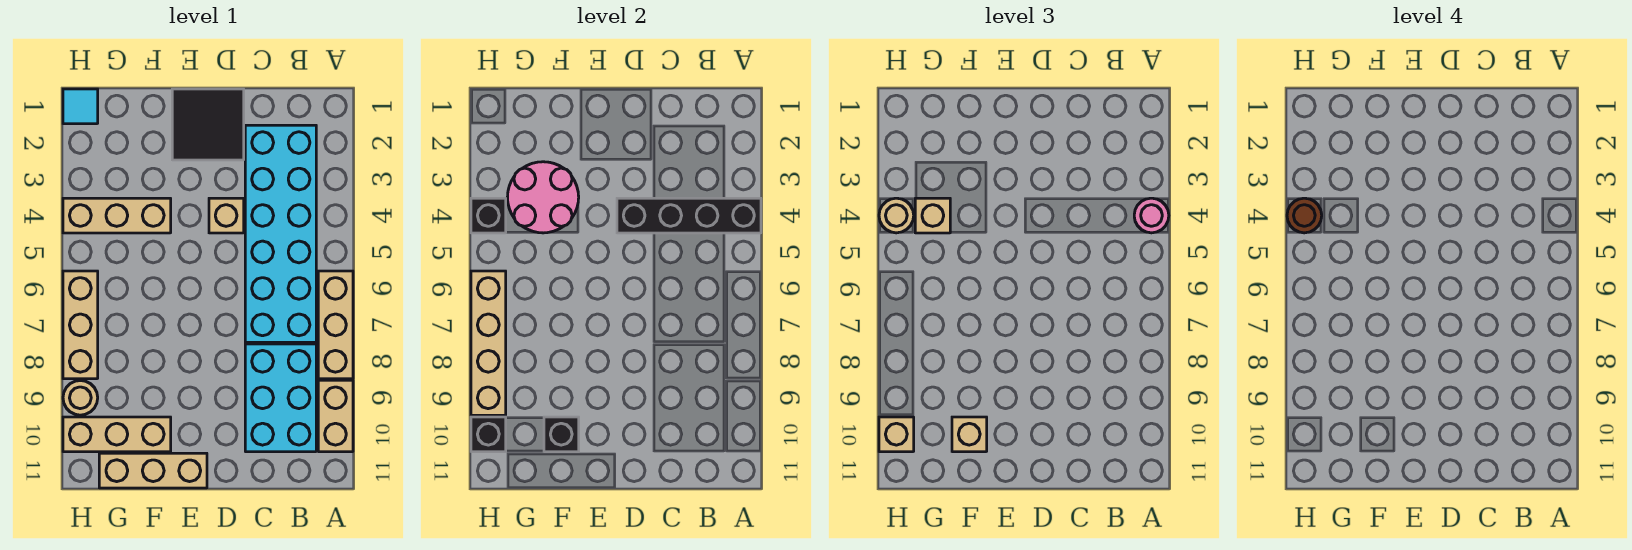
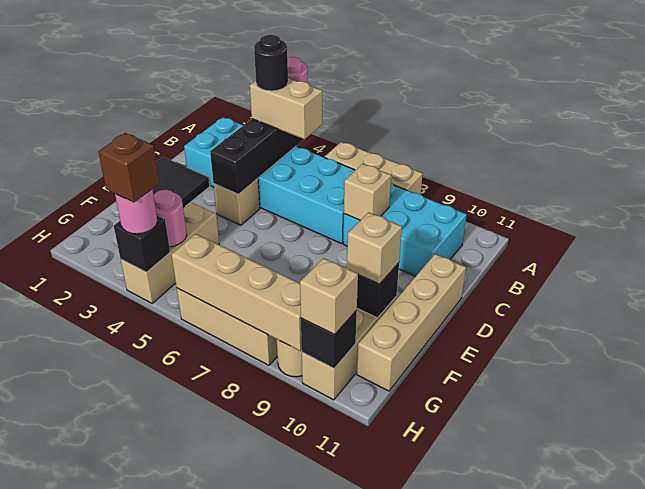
tan brick A9:A10 level 1 -> tan brick B4:B5 level 3
none -> black round brick B4 level 4
tan brick E11:G11 level 1 -> tan brick D11:G11 level 1
pink round brick F3:G4 level 2 -> pink round brick G4 level 2
tan brick G4 level 3 -> tan brick C8 level 2
cyan tile H1 level 1 -> none
tan round brick H4 level 3 -> pink round brick H4 level 3
brown round brick H4 level 4 -> brown brick H4 level 4

